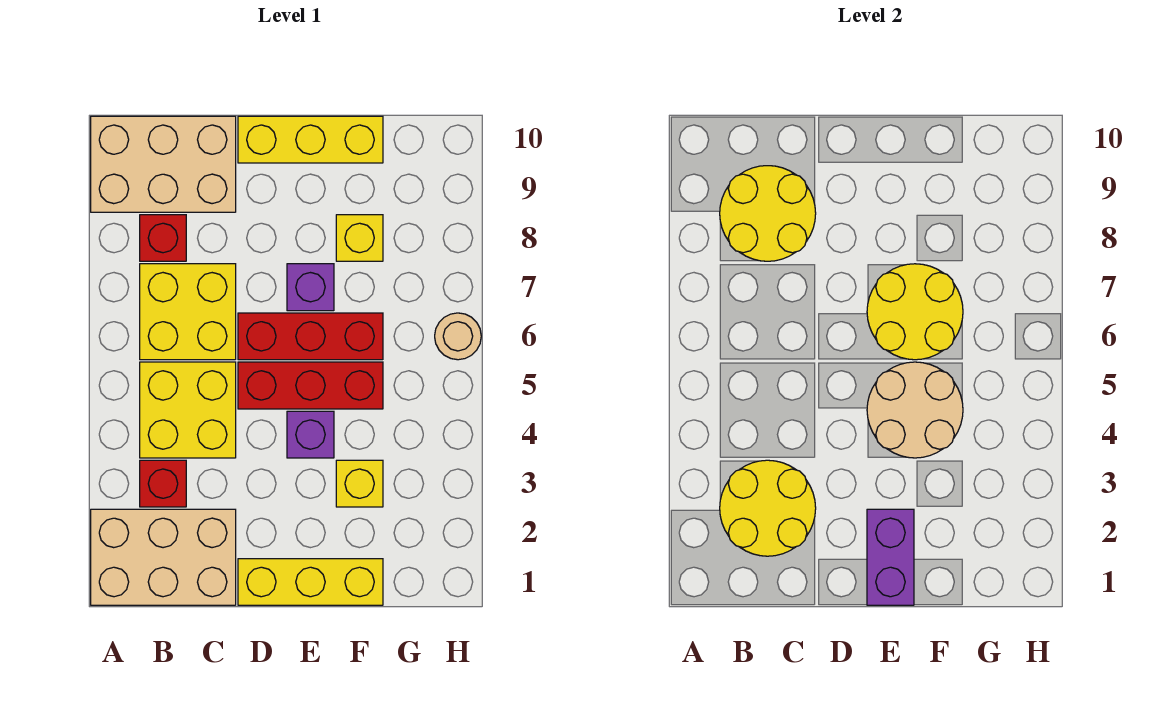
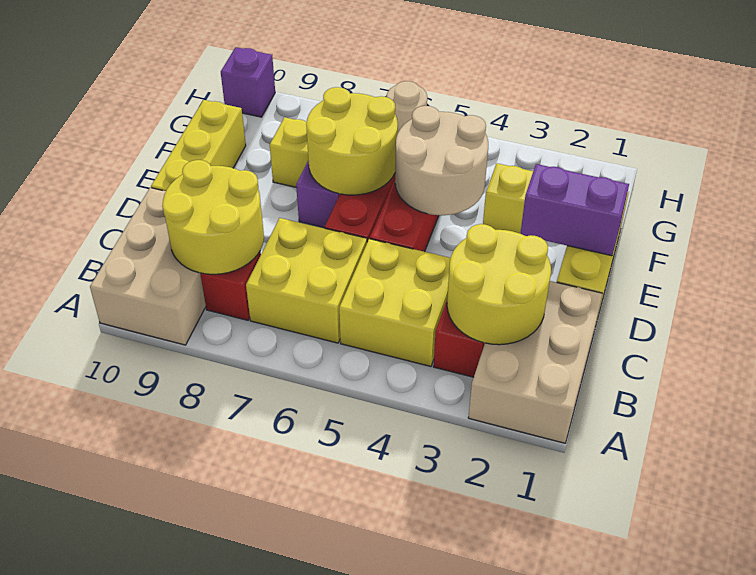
purple brick E4 level 1 -> purple brick H10 level 1

